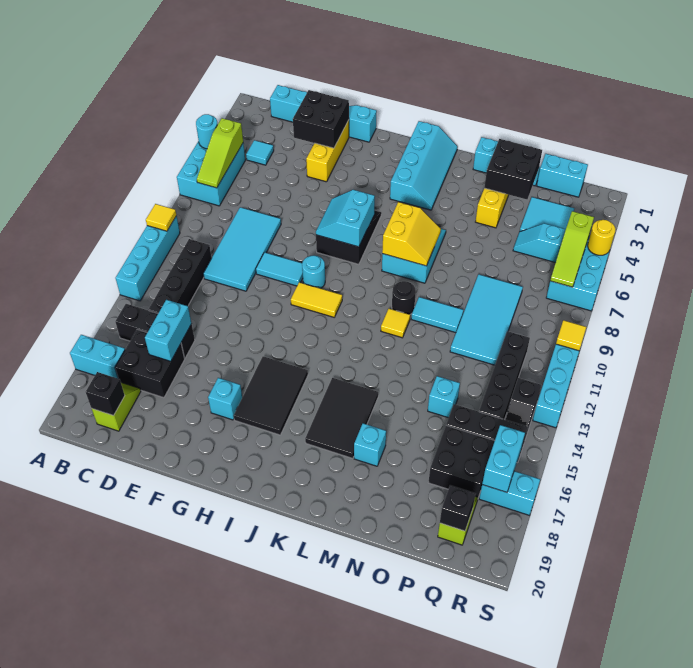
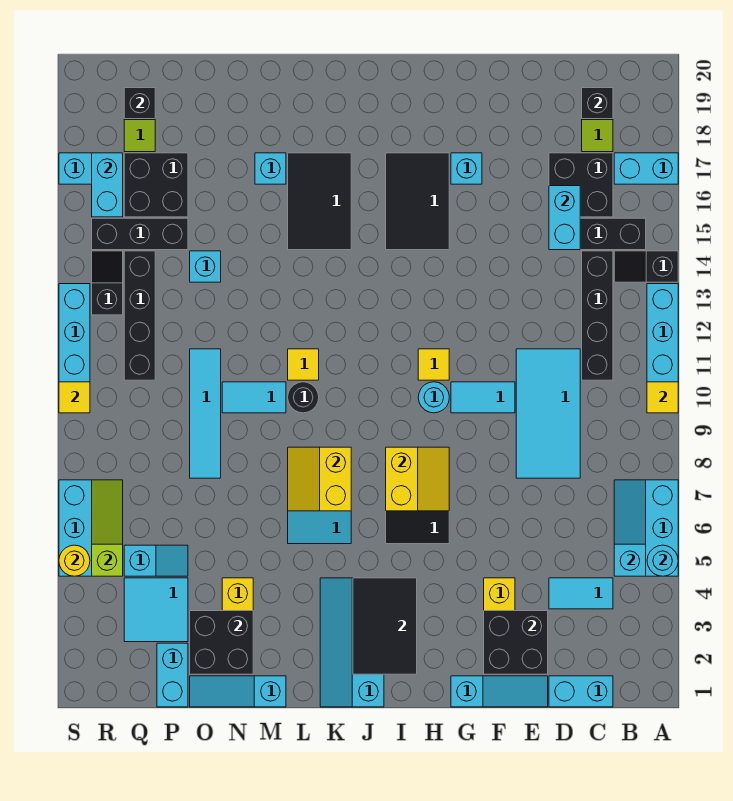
none -> black slope A14:B14 level 1 top A
lime slope B5:B7 level 2 top 5 -> cyan slope B5:B7 level 2 top 5
cyan tile C4 level 1 -> cyan tile C4:D4 level 1
cyan slope H7:I8 level 2 top I -> yellow slope H7:I8 level 2 top I
yellow tile H11:I11 level 1 -> yellow tile H11 level 1
none -> black tile I2:J4 level 2
cyan tile O8:P11 level 1 -> cyan tile O8:O11 level 1
cyan brick P1:Q1 level 1 -> cyan brick P1:P2 level 1

